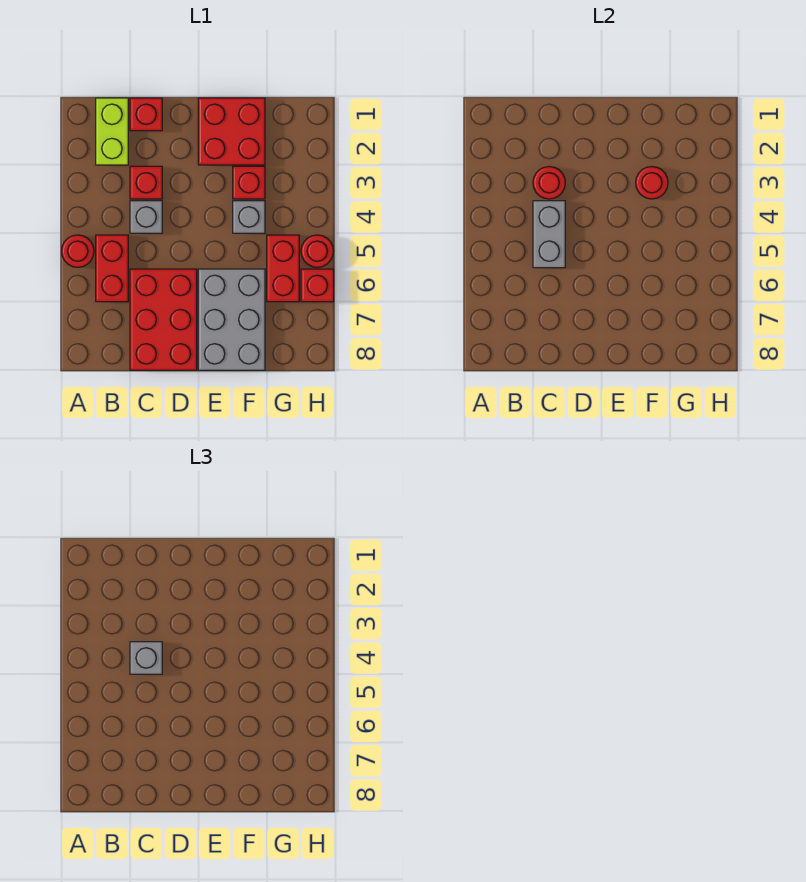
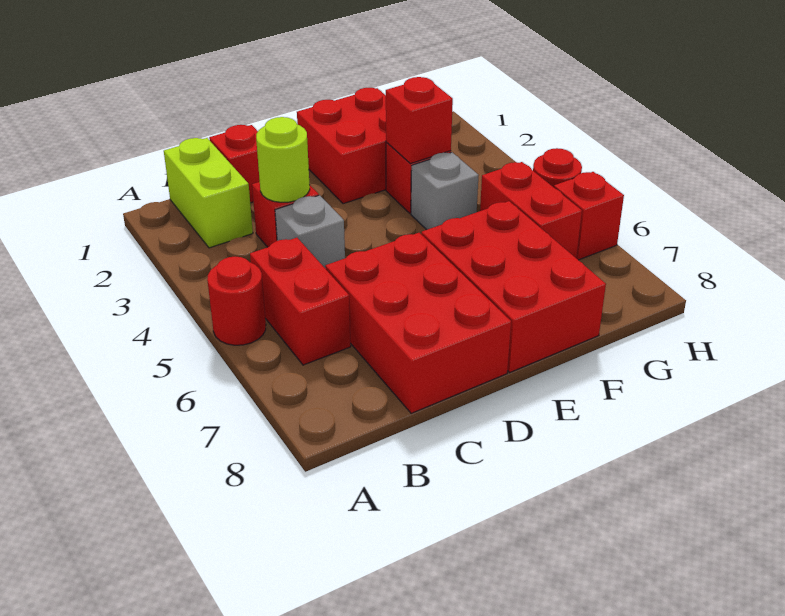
red round brick C3 level 2 -> lime round brick C3 level 2
grey brick C4:C5 level 2 -> none
grey brick C4 level 3 -> none
grey brick E6:F8 level 1 -> red brick E6:F8 level 1
red round brick F3 level 2 -> red brick F3 level 2

